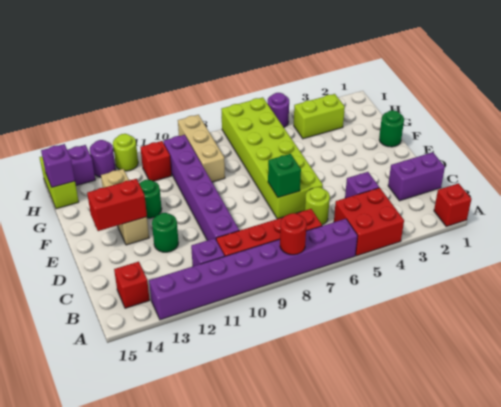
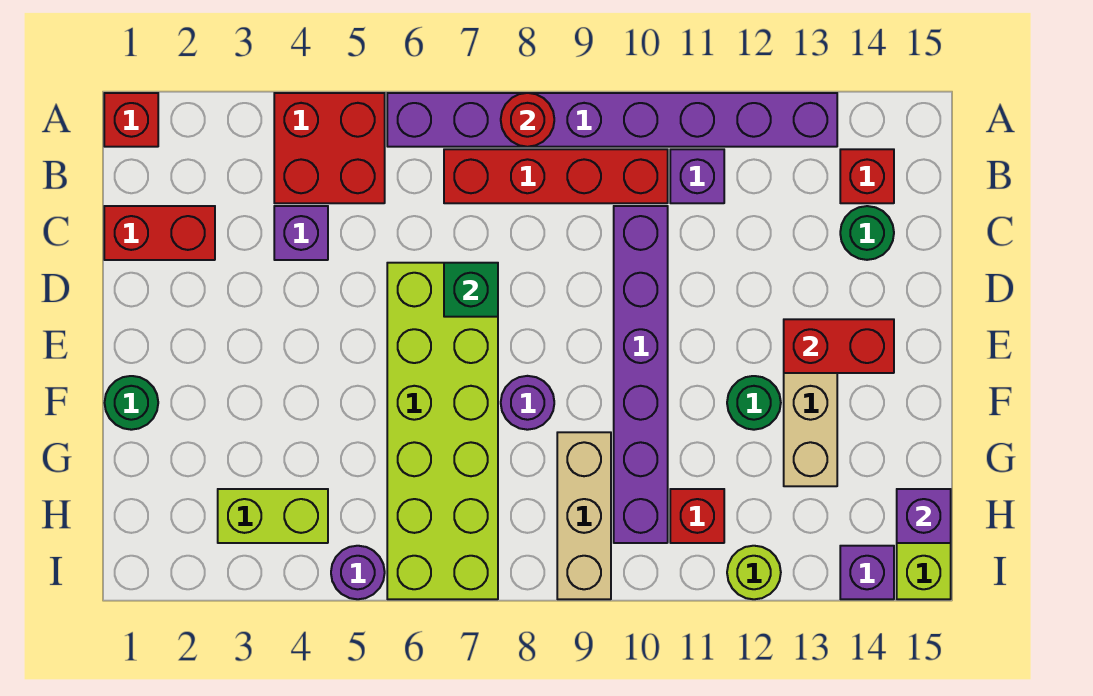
purple brick C1:C2 level 1 -> red brick C1:C2 level 1
lime round brick C6 level 1 -> none
green round brick D12 level 1 -> green round brick C14 level 1
purple round brick I13 level 1 -> purple round brick F8 level 1

